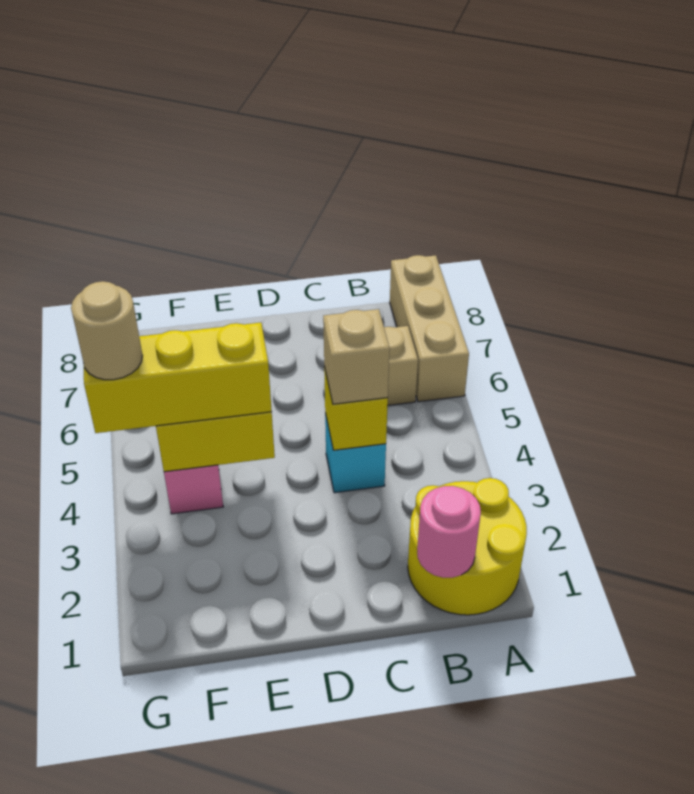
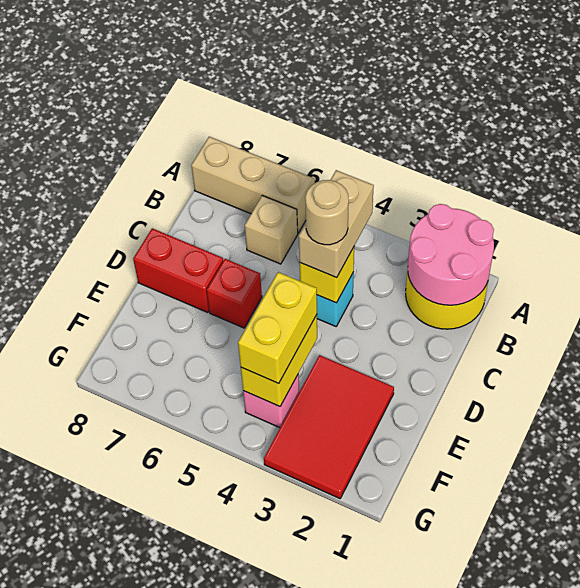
pink round brick B1 level 2 -> pink round brick A1:B2 level 2
tan brick C4 level 3 -> tan brick B4:C4 level 3
none -> red brick D6 level 1
none -> red brick D7:D8 level 1
none -> red tile E2:G3 level 1
yellow brick E4:G4 level 3 -> yellow brick E4:F4 level 3
tan round brick G4 level 4 -> tan round brick C4 level 4

